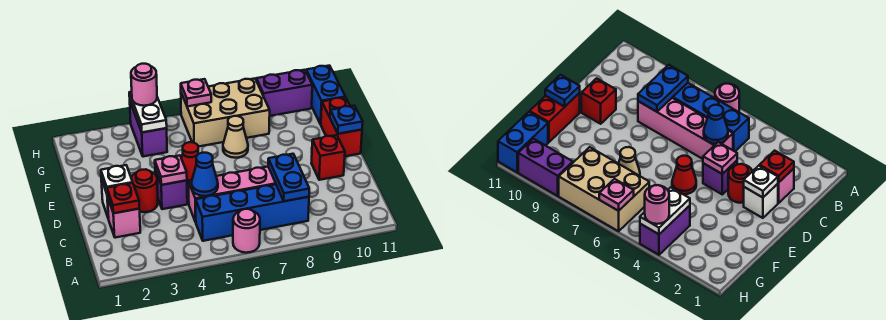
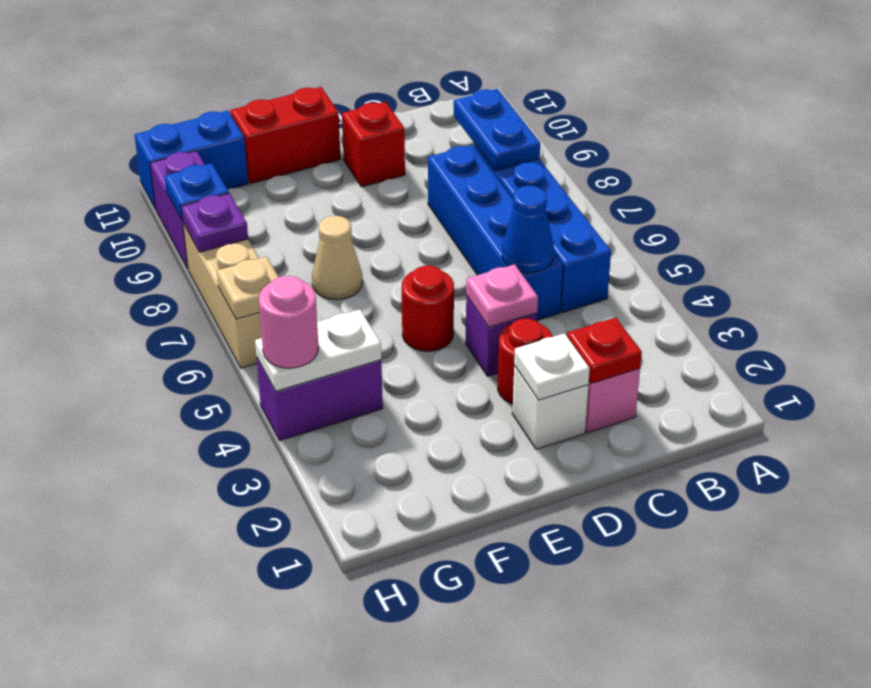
pink round brick A6 level 1 -> none
blue plate B8:C8 level 2 -> blue plate B8:B9 level 2
pink brick C5:C8 level 1 -> blue brick C5:C8 level 1
red cone E5 level 1 -> red round brick E5 level 1
blue plate E11 level 2 -> blue plate H9 level 2
tan brick G6:H8 level 1 -> tan brick H6:H8 level 1
pink plate H6 level 2 -> tan plate H6 level 2
none -> purple plate H8 level 2

